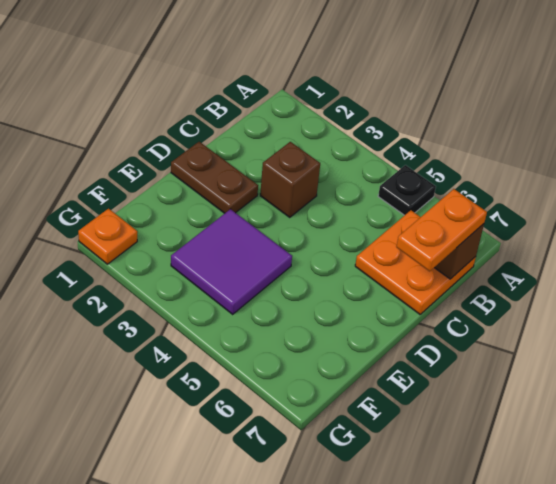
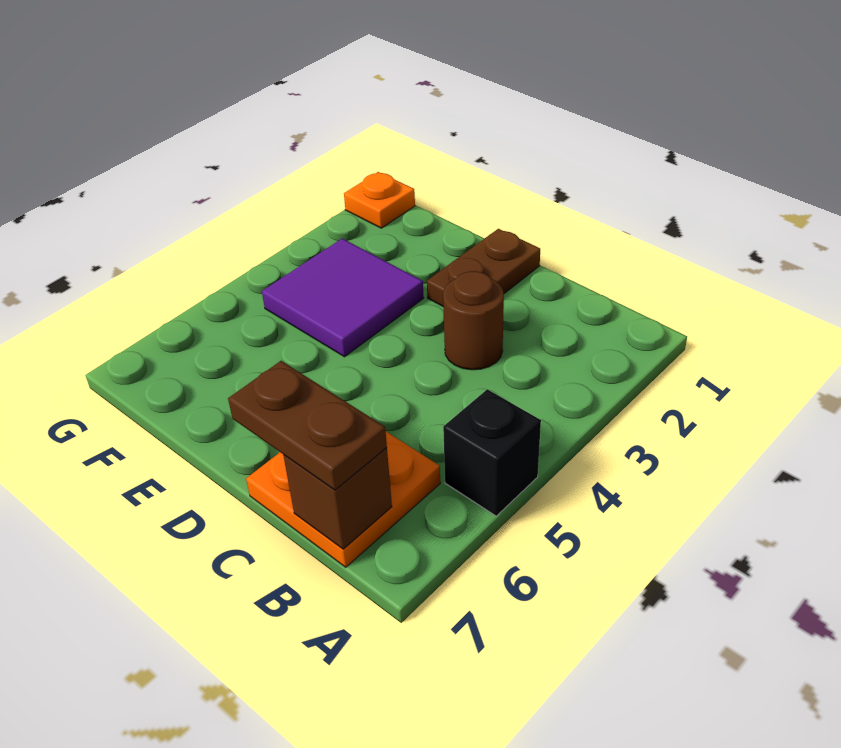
black plate A5 level 1 -> black brick A5 level 1
orange plate B7:C7 level 3 -> brown plate B7:C7 level 3
brown brick C3 level 1 -> brown round brick C3 level 1

